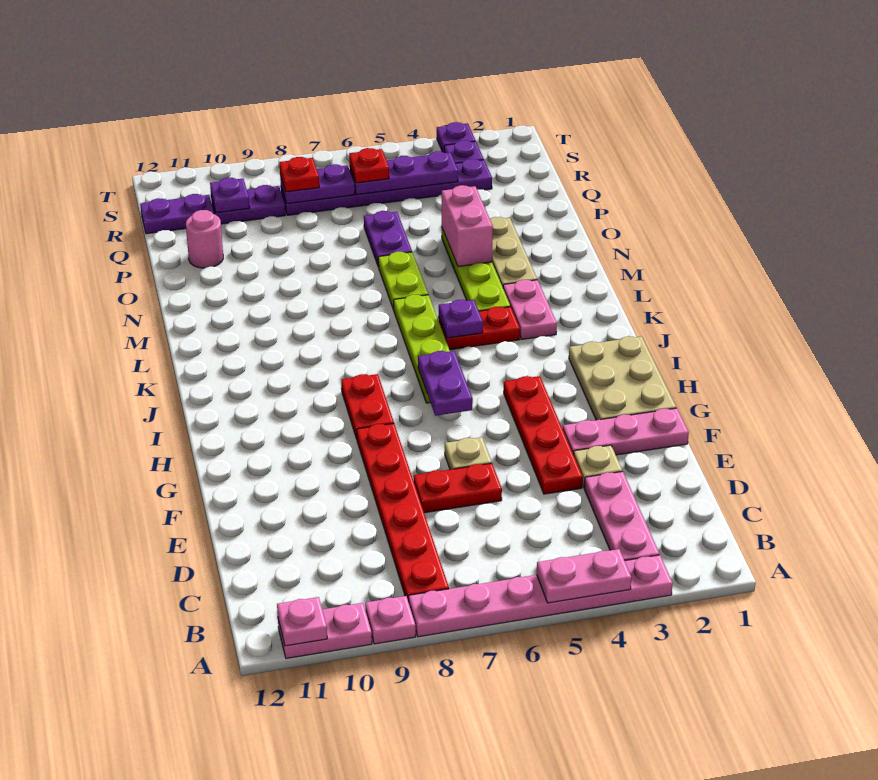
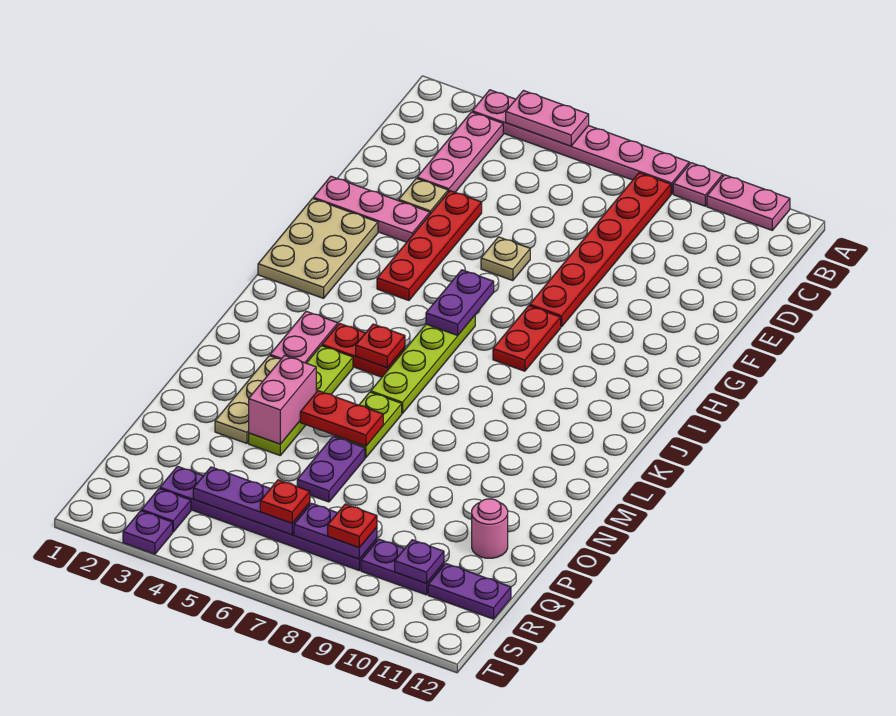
pink plate A11 level 2 -> none
red plate E6:E7 level 1 -> red plate N5:N6 level 2
purple plate K5 level 2 -> red plate K5 level 2

